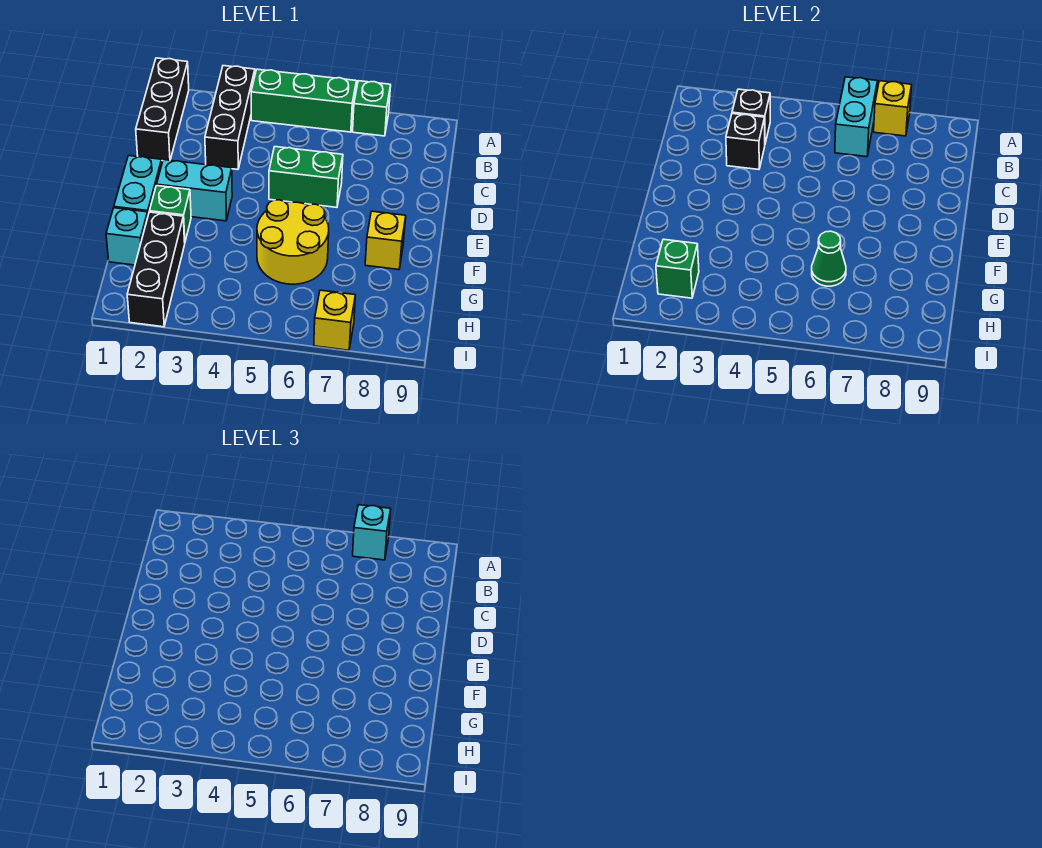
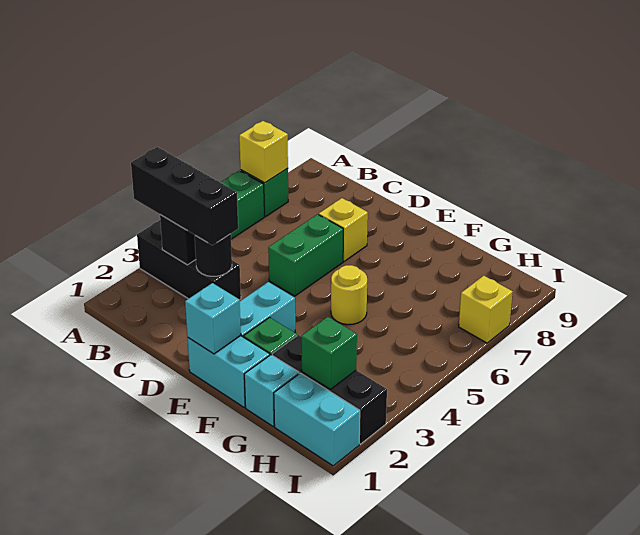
black brick A1:C1 level 1 -> black brick A3:C3 level 3
cyan brick A6:B6 level 2 -> cyan brick H1:I1 level 1
cyan brick A7 level 3 -> cyan brick E1 level 2
black brick C3 level 2 -> black round brick C3 level 2
yellow round brick F5:G6 level 1 -> yellow round brick F5 level 1
yellow brick F8 level 1 -> yellow brick D7 level 1
green cone G6 level 2 -> none

